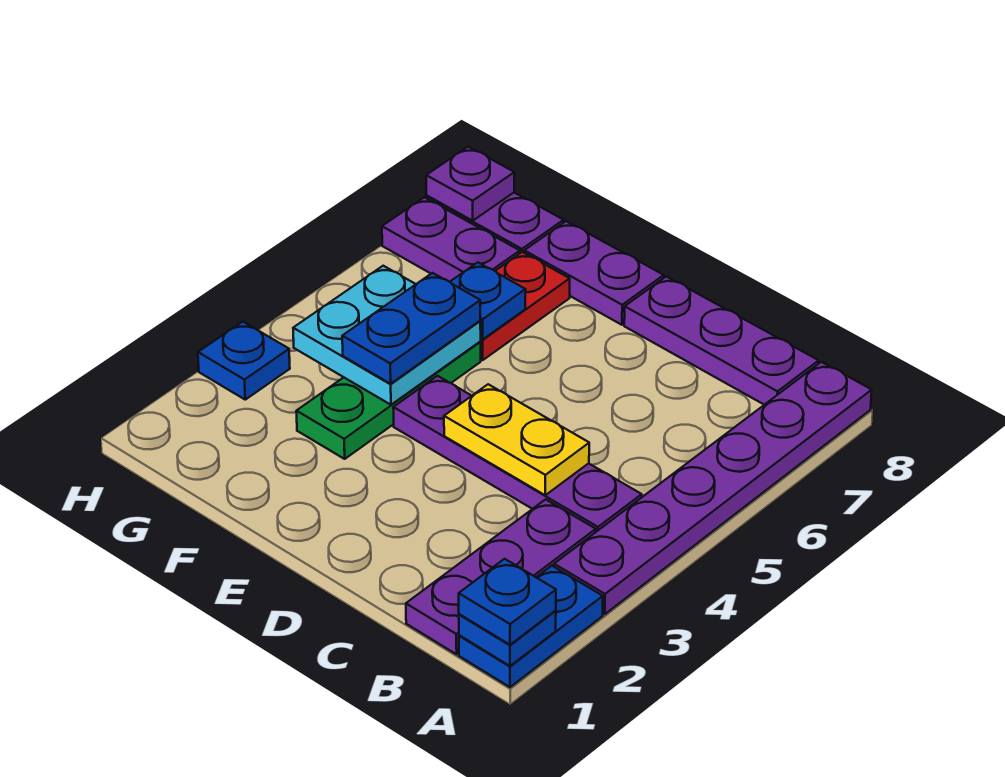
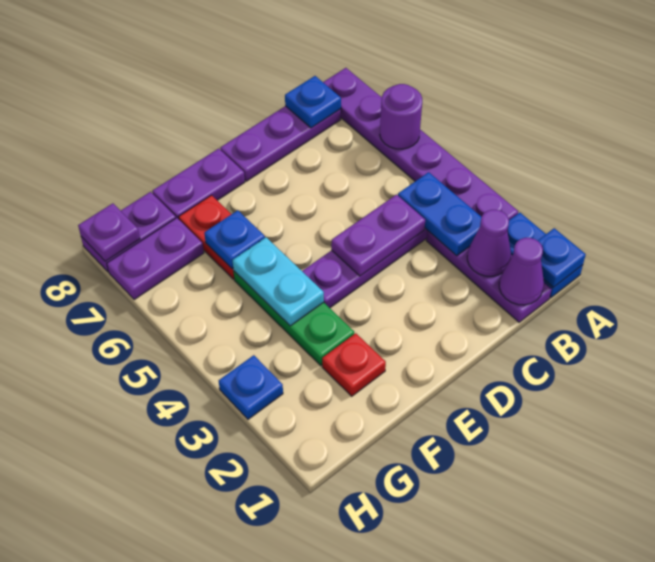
blue plate A1 level 3 -> blue plate B8 level 2
none -> purple round brick A6 level 2
none -> purple cone B1 level 2
none -> purple cone B2 level 2
yellow plate C4:D4 level 2 -> purple plate C4:D4 level 2
none -> red plate F2 level 1
cyan plate F4:G5 level 2 -> cyan plate F4:F5 level 2
blue plate F4:F5 level 3 -> blue plate B3:B4 level 2

